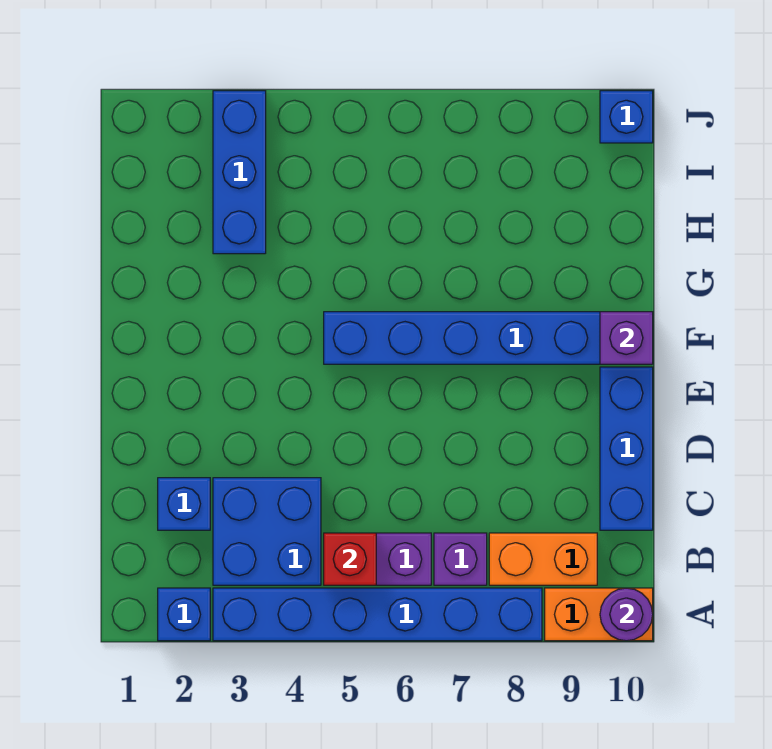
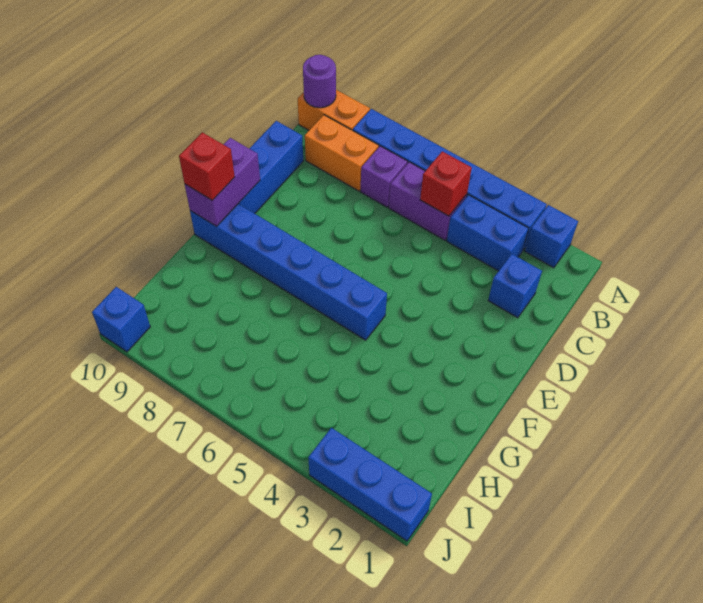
blue brick B3:C4 level 1 -> blue brick B3:B4 level 1
purple brick F10 level 2 -> purple brick E10:F10 level 2
none -> red brick F10 level 3
blue brick H3:J3 level 1 -> blue brick J1:J3 level 1

